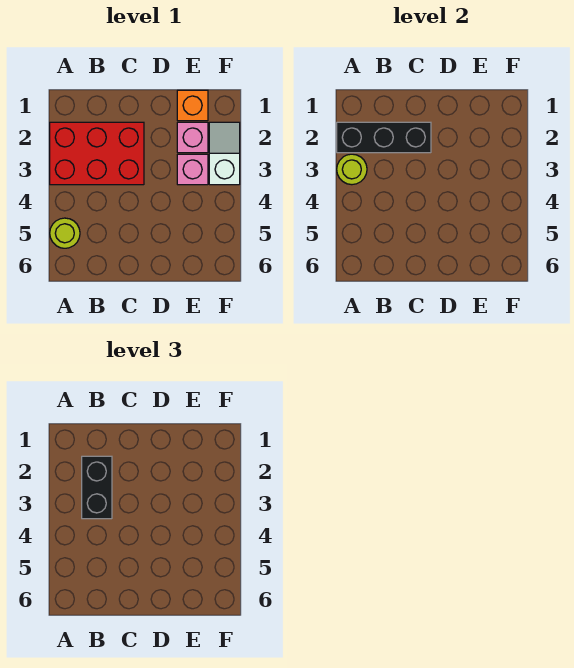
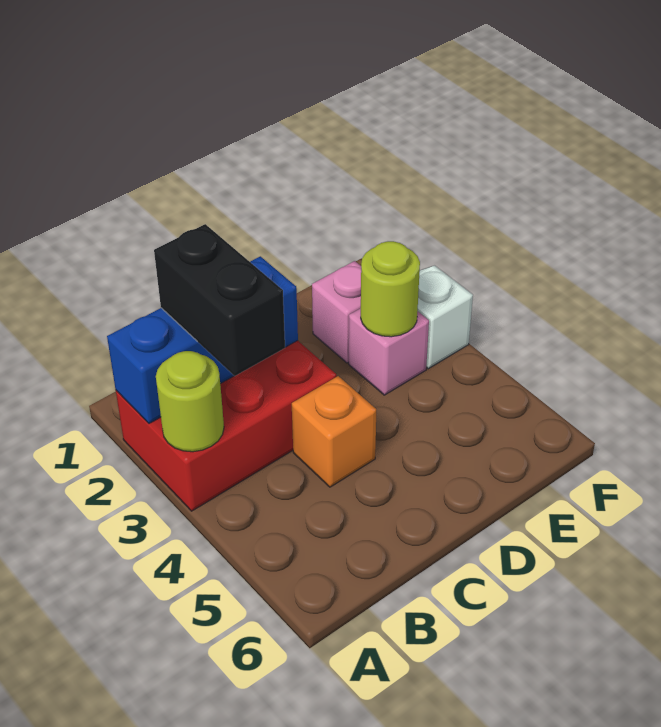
black brick A2:C2 level 2 -> blue brick A2:C2 level 2
lime round brick A5 level 1 -> lime round brick E3 level 2
orange brick E1 level 1 -> orange brick C4 level 1

